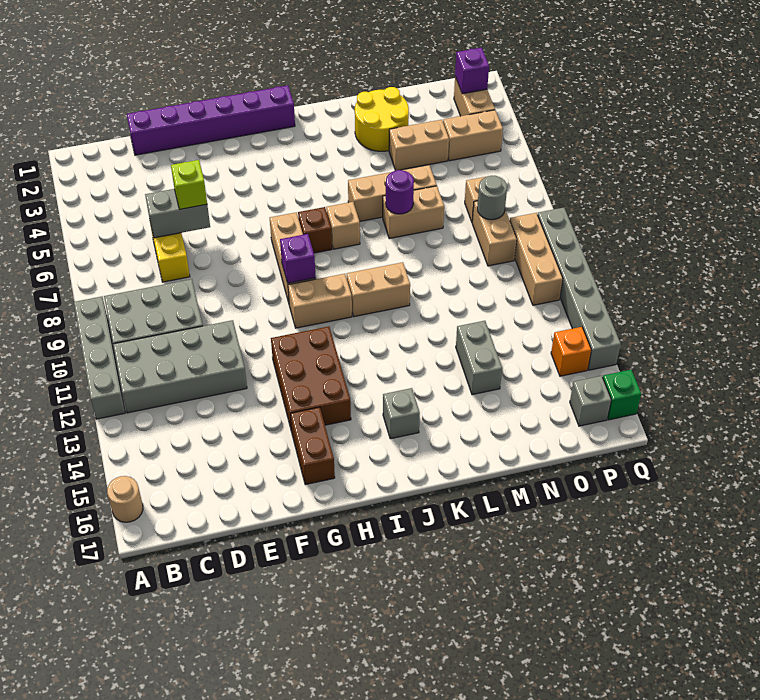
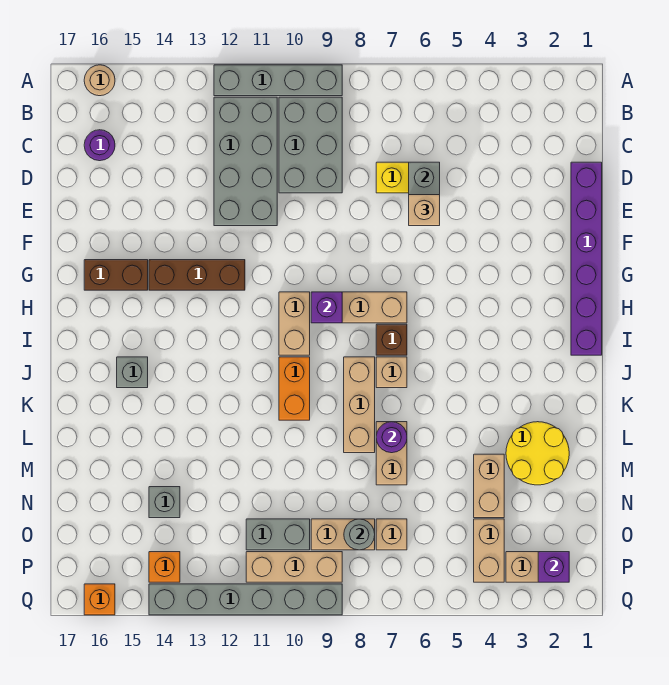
none -> purple round brick C16 level 1
lime brick E6 level 3 -> tan brick E6 level 3
brown brick G12:H14 level 1 -> brown brick G12:G14 level 1
tan brick J10:K10 level 1 -> orange brick J10:K10 level 1
tan brick K6:M6 level 1 -> tan brick J8:L8 level 1
grey brick M13:M14 level 1 -> grey brick O10:O11 level 1
grey brick P16 level 1 -> grey brick N14 level 1
green brick Q16 level 1 -> orange brick Q16 level 1

